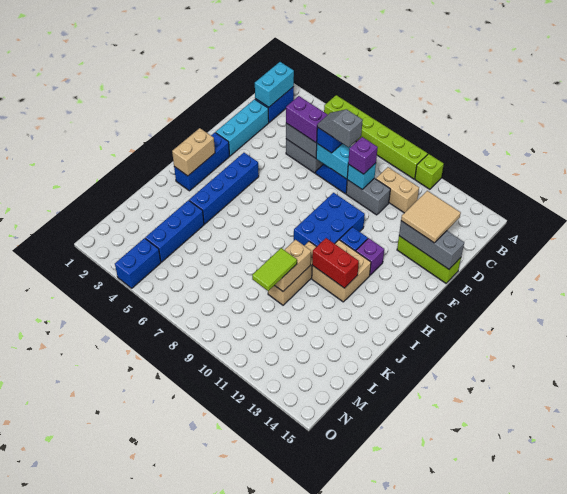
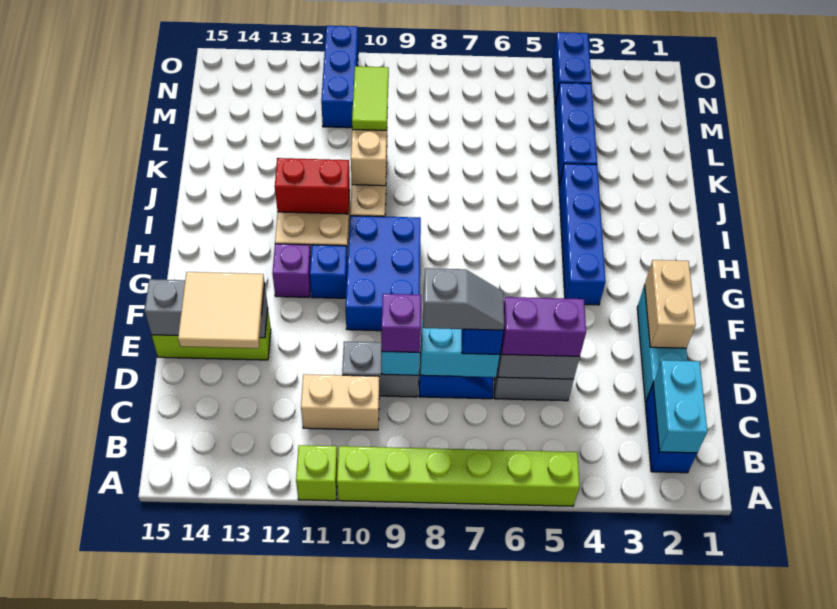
blue brick G2:I2 level 1 -> blue brick M11:O11 level 1
tan brick H2:I2 level 2 -> tan brick E2:F2 level 2

